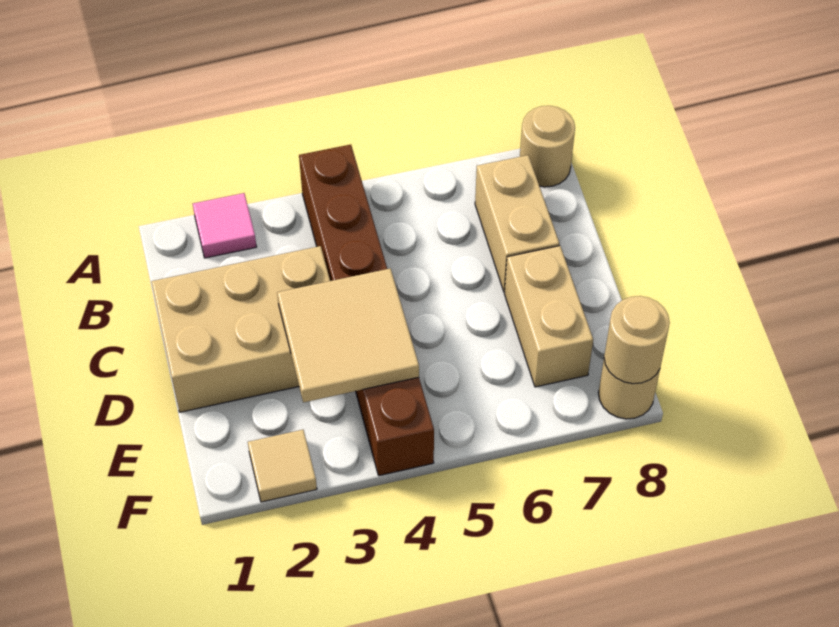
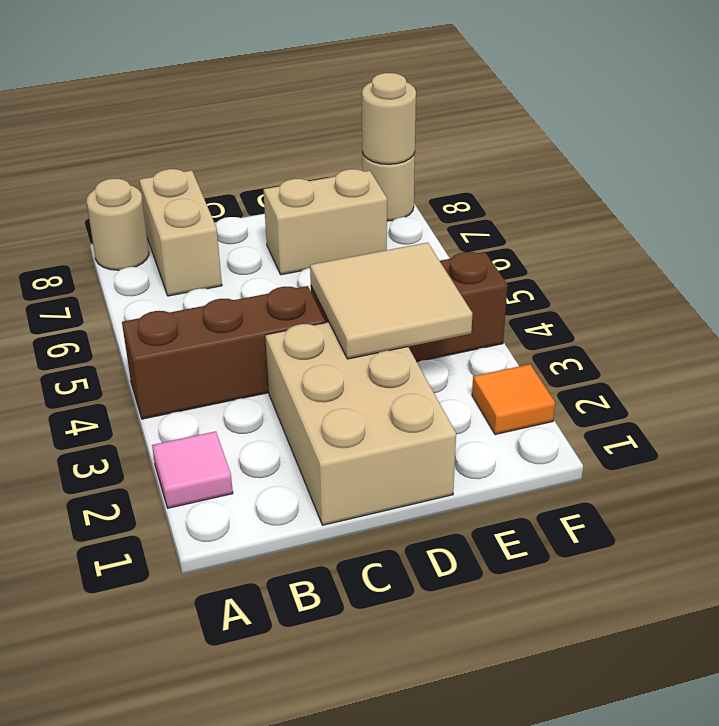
tan brick B7:C7 level 1 -> tan brick B7:B8 level 1
tan tile F2 level 1 -> orange tile F2 level 1

